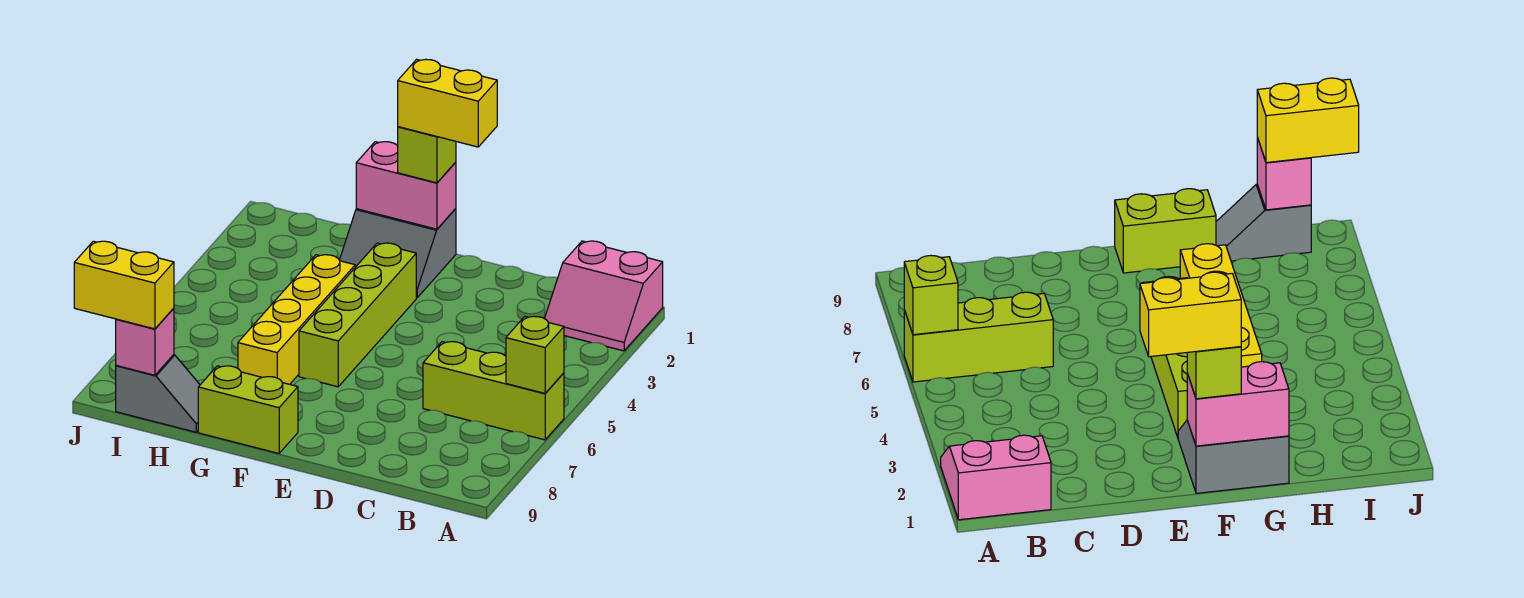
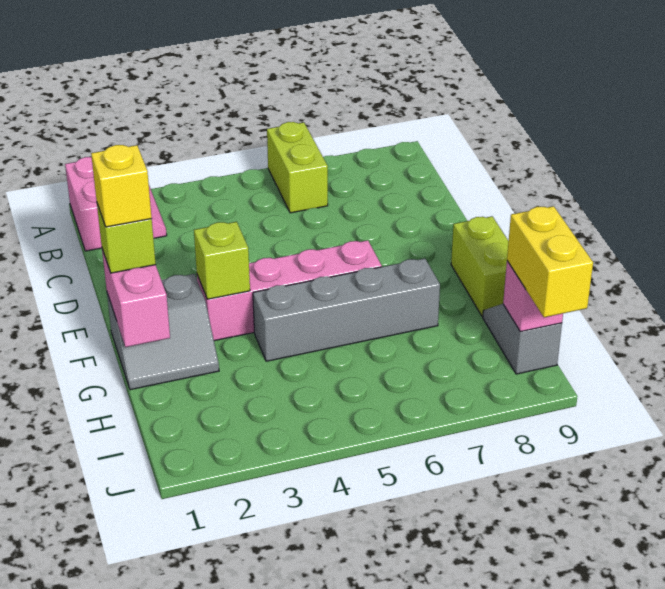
lime brick A6:C6 level 1 -> lime brick A6:B6 level 1
lime brick A6 level 2 -> lime brick F3 level 2
yellow brick E1:F1 level 4 -> yellow brick F1 level 4
grey slope F1:G2 level 1 top 1 -> grey slope F1:G2 level 1 top F
lime brick F3:F6 level 1 -> pink brick F3:F6 level 1
yellow brick G4:G7 level 1 -> grey brick G4:G7 level 1

